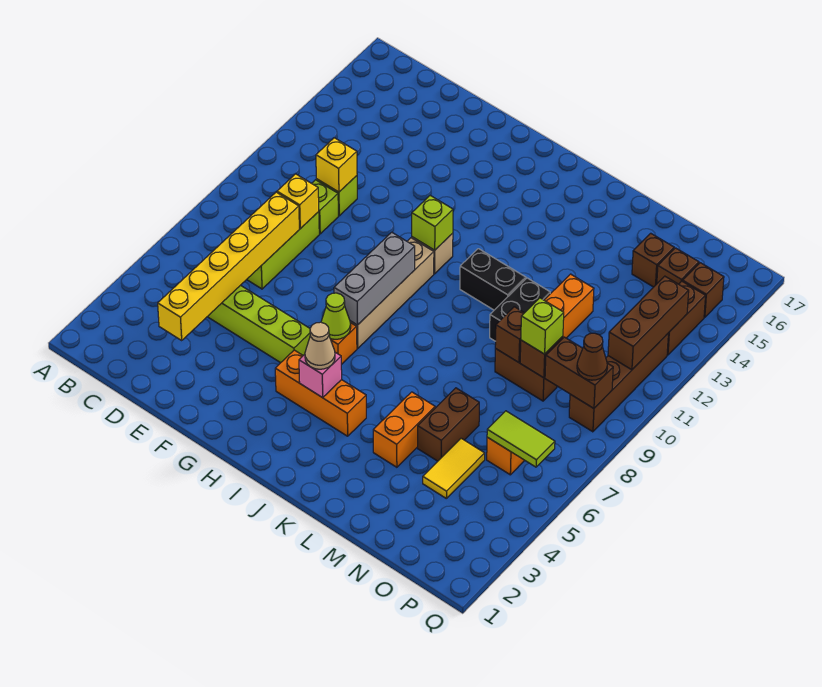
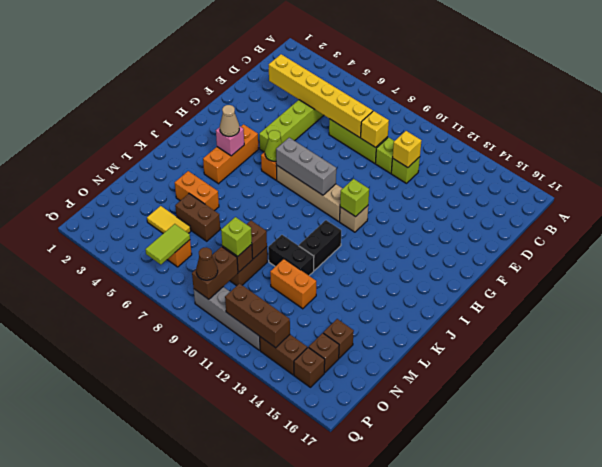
brown brick P9:P12 level 1 -> grey brick P9:P12 level 1

